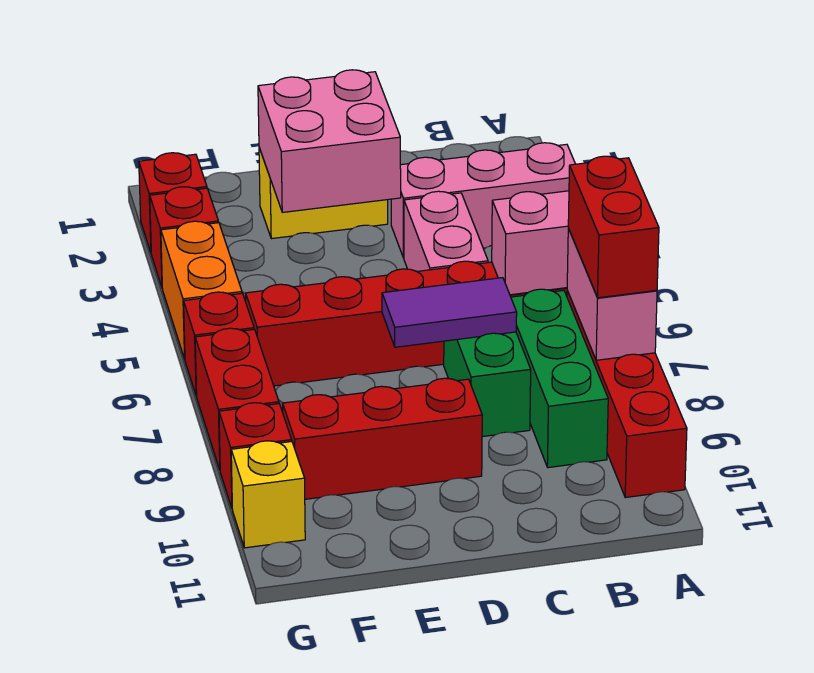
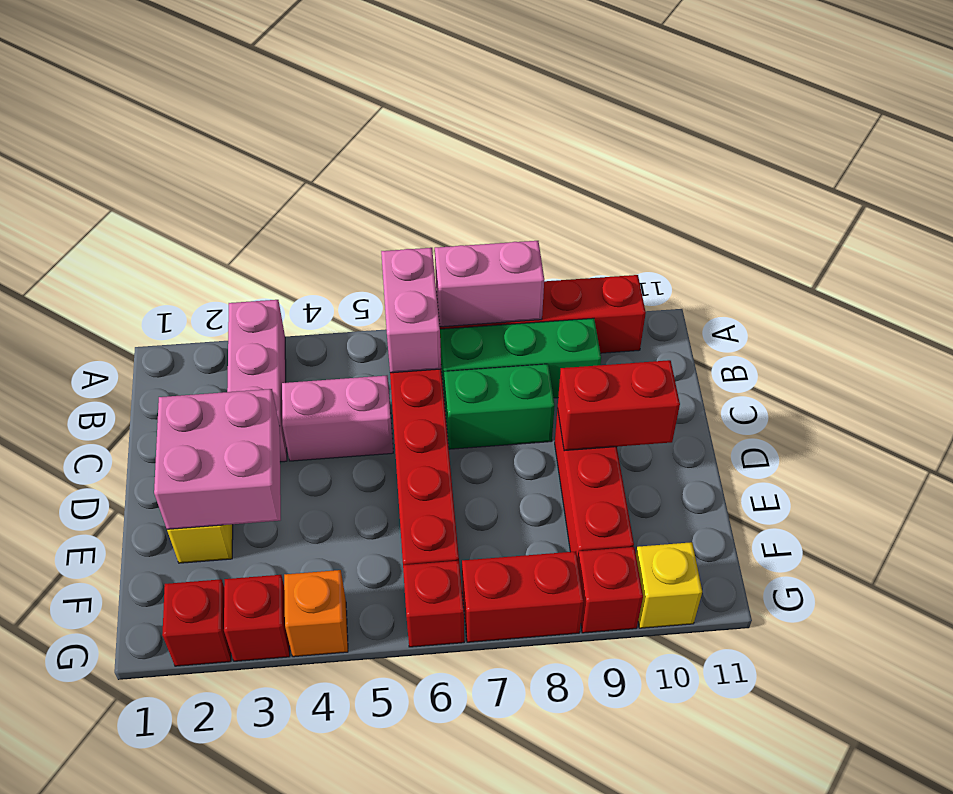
red brick A7:A8 level 3 -> red brick D9:D10 level 2
purple tile C7:D7 level 2 -> none
orange brick G4:G5 level 1 -> orange brick G4 level 1

